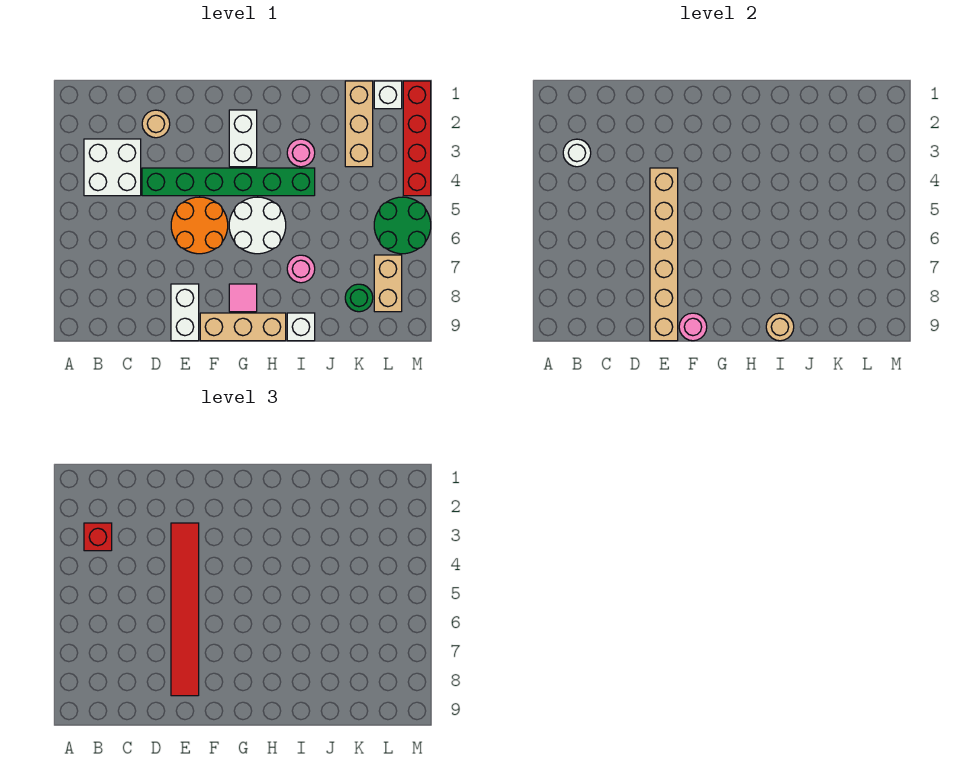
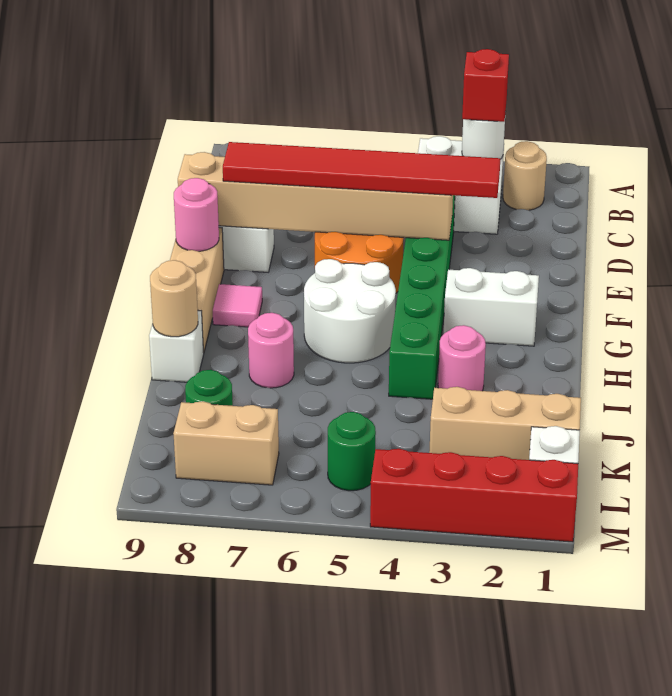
tan round brick D2 level 1 -> tan round brick B2 level 1
green round brick L5:M6 level 1 -> green round brick L5 level 1

